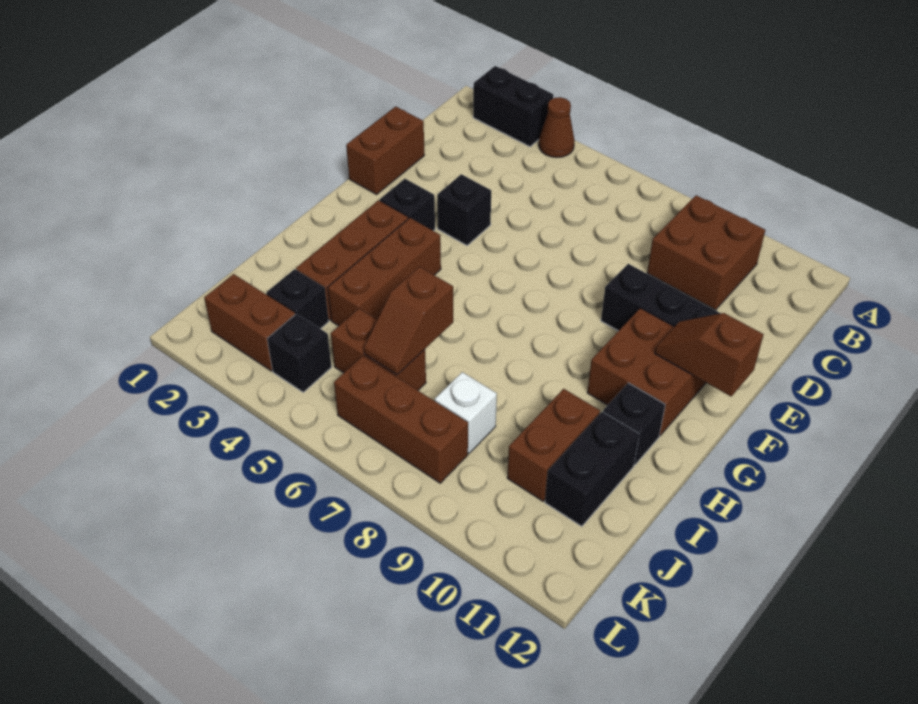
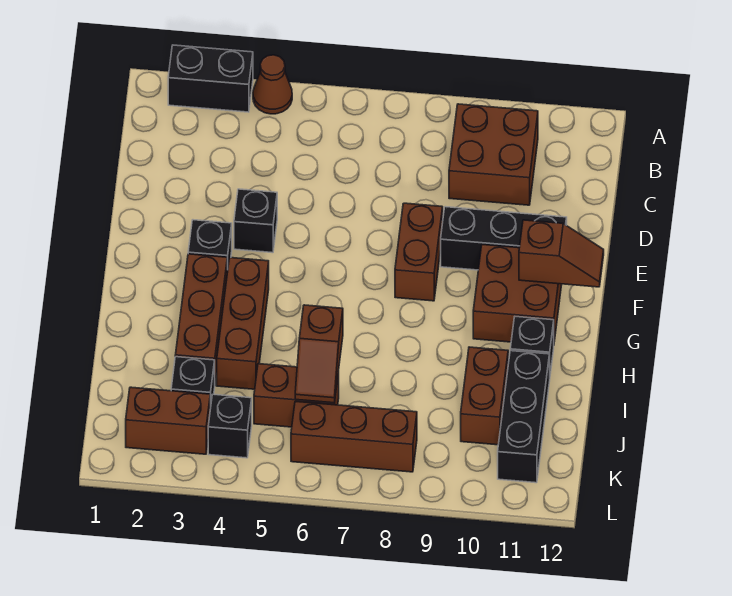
brown brick D1:E1 level 1 -> brown brick E8:F8 level 1
brown slope F11:F12 level 2 top 12 -> brown slope F11:F12 level 2 top 11
black brick I11:J11 level 1 -> black brick I11:K11 level 1
white brick J8 level 1 -> none

